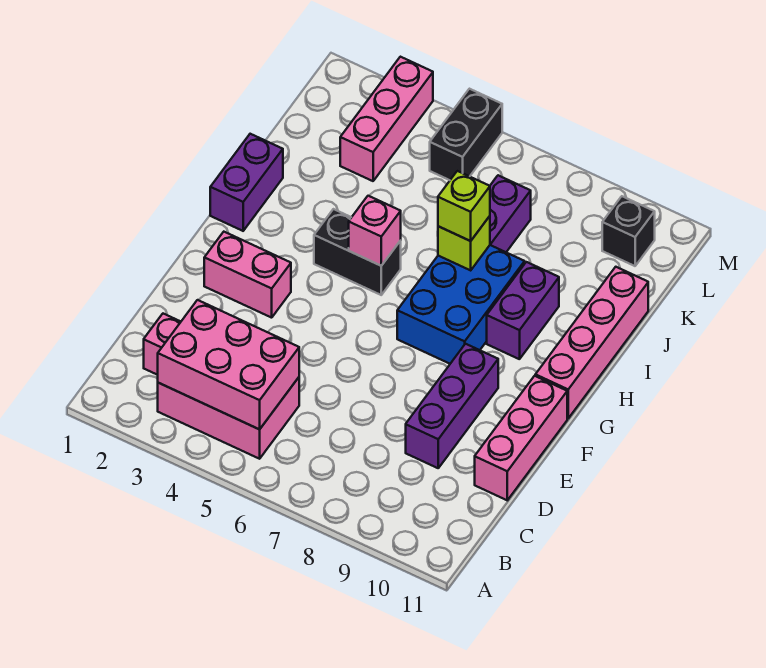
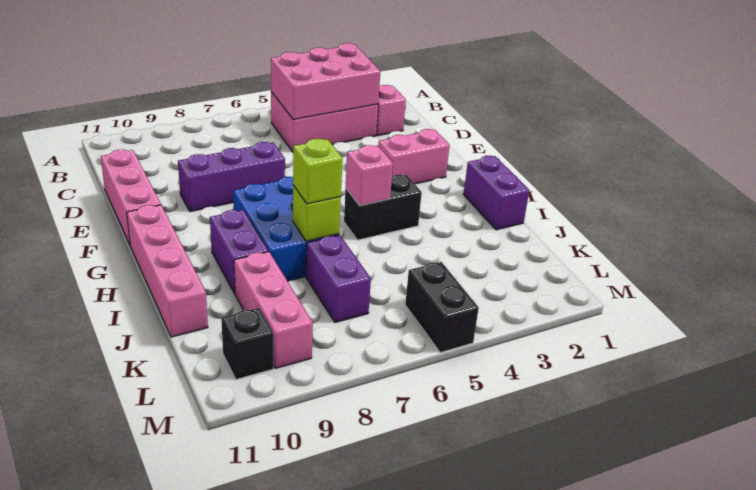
purple brick D9:F9 level 1 -> purple brick E7:E9 level 1
pink brick K3:M3 level 1 -> pink brick J9:L9 level 1

